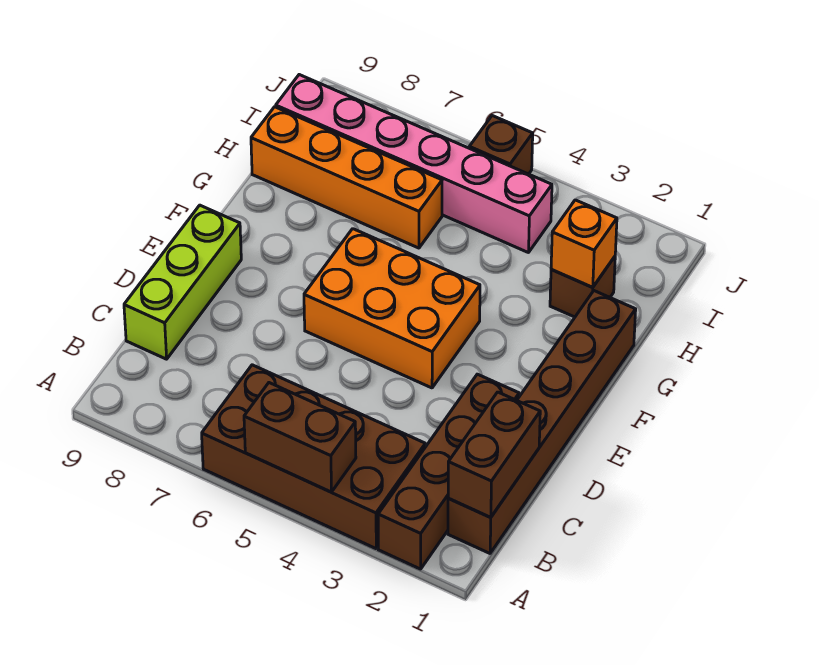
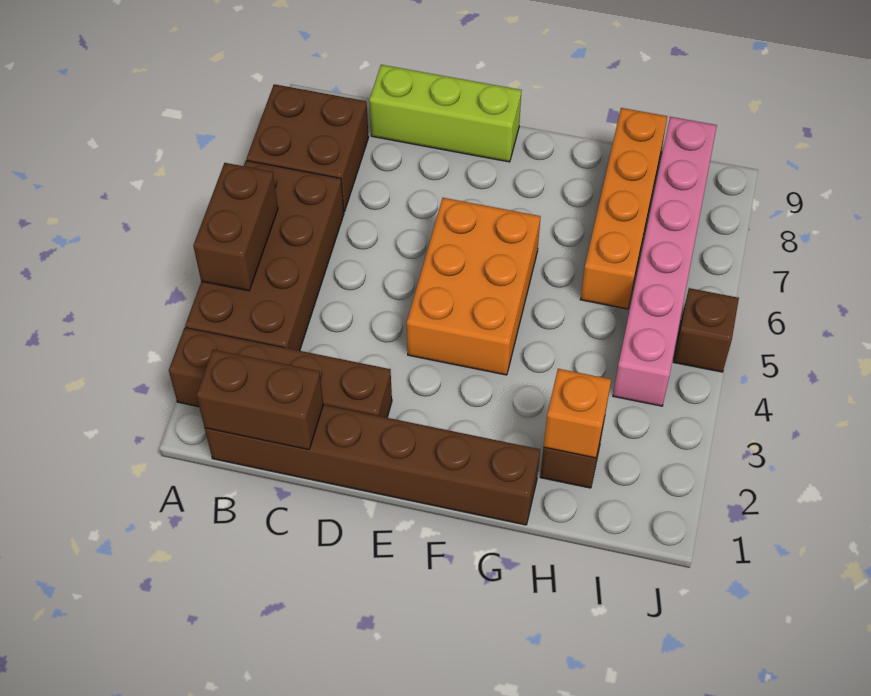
none -> brown brick A7:B8 level 1

